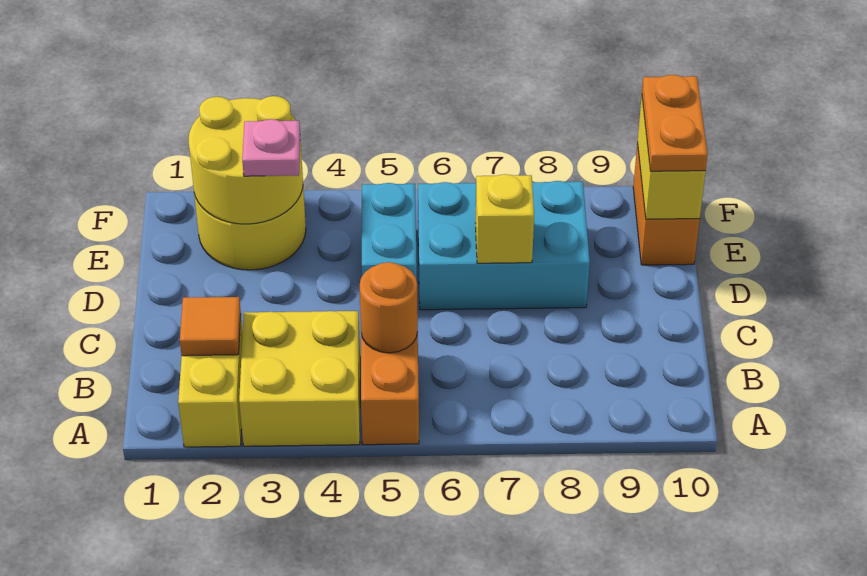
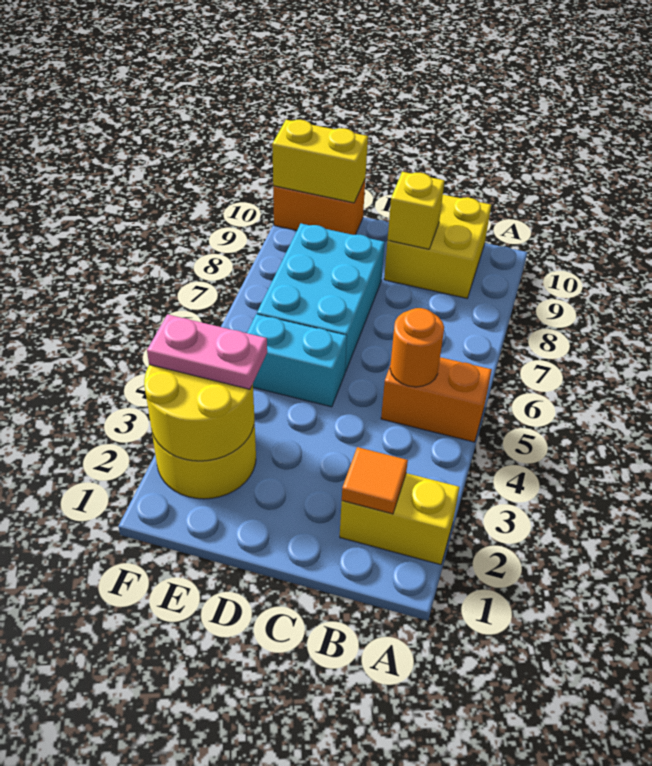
yellow brick A3:B4 level 1 -> yellow brick B9:C10 level 1
yellow brick D7 level 2 -> yellow brick C9 level 2
pink plate E3 level 3 -> pink plate E3:F3 level 3
orange plate E10:F10 level 3 -> none

